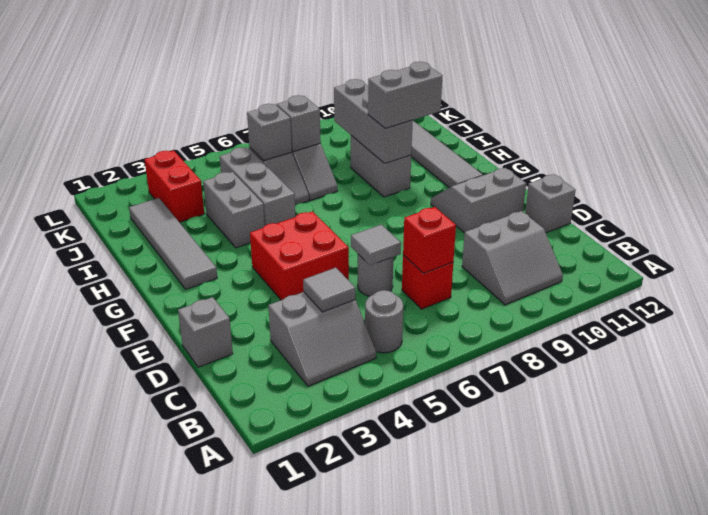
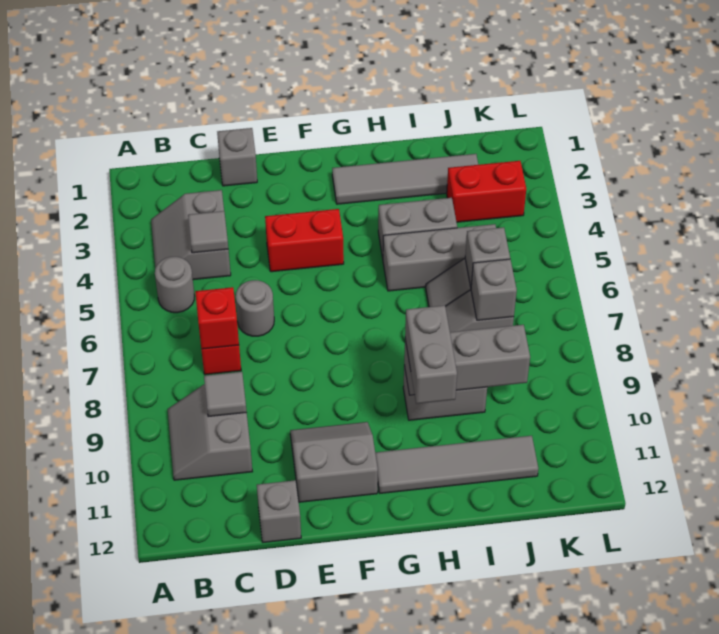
grey tile D6 level 2 -> grey tile C9 level 2
red brick E4:F5 level 1 -> red brick E4:F4 level 1
grey slope E10:F11 level 1 top E -> grey slope E10:F11 level 1 top 11

